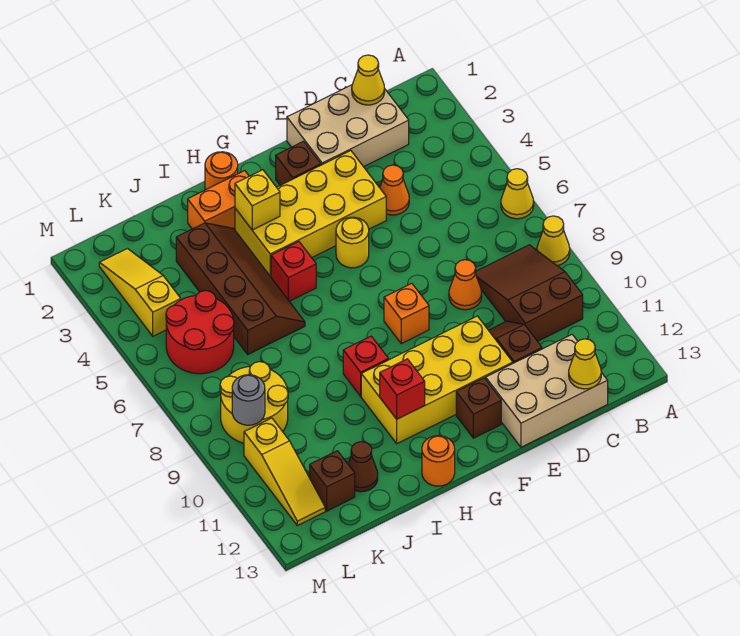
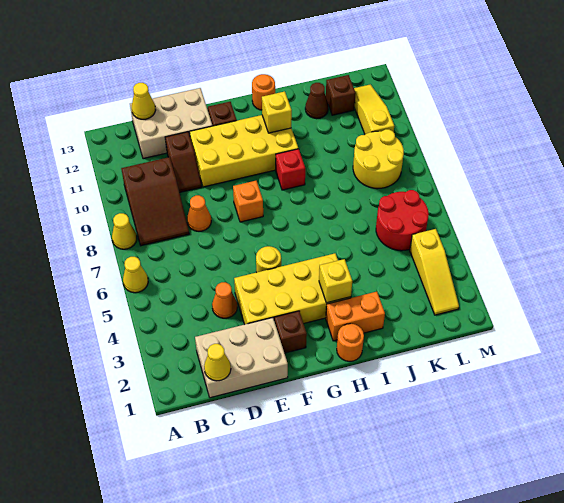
red brick H5 level 1 -> none
red brick H11 level 2 -> yellow brick H11 level 2
brown slope I3:J6 level 1 top J -> none
grey round brick L9 level 2 -> none

